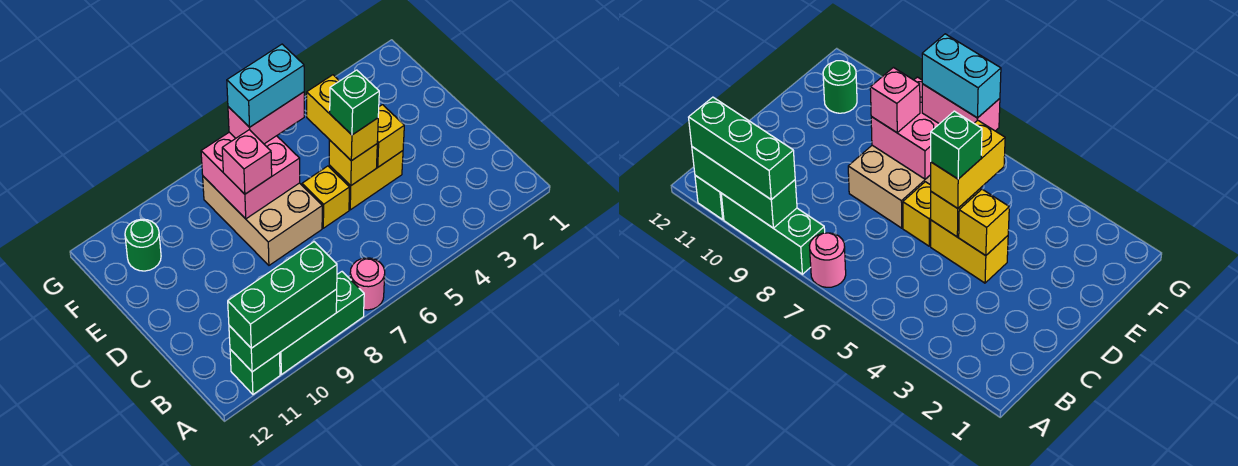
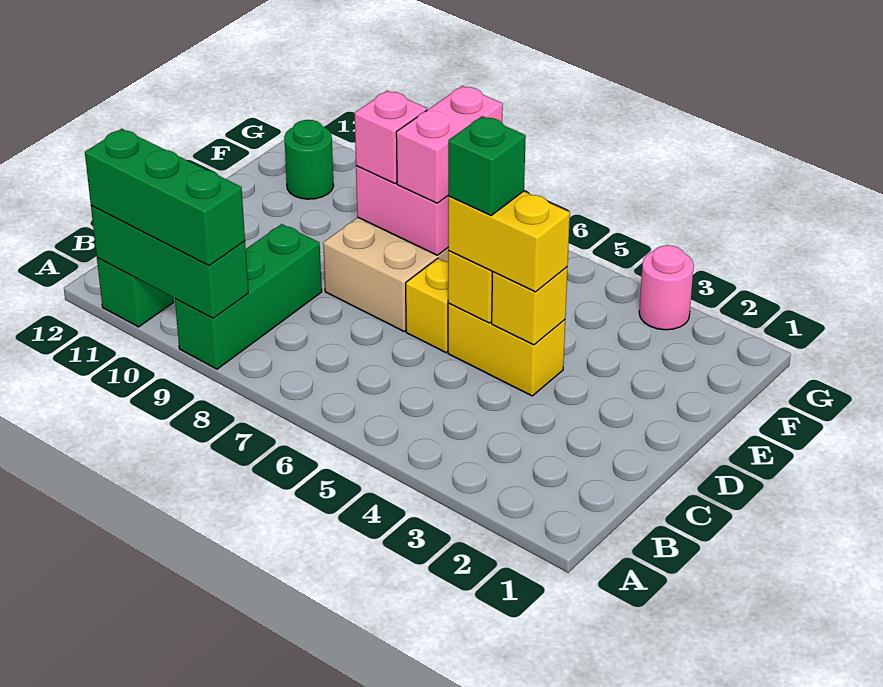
pink round brick A7 level 1 -> pink round brick G3 level 1
green brick A8:A10 level 1 -> green brick A9:C9 level 1
yellow brick D5:E5 level 3 -> yellow brick D4:D5 level 3
pink brick F6:F7 level 3 -> pink brick E7:F7 level 3
cyan brick F6:F7 level 4 -> none

